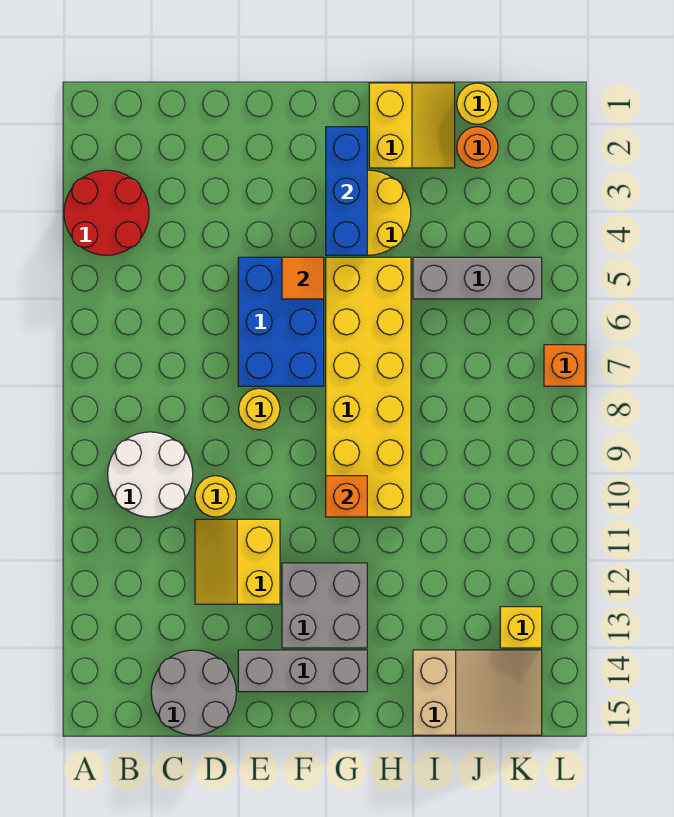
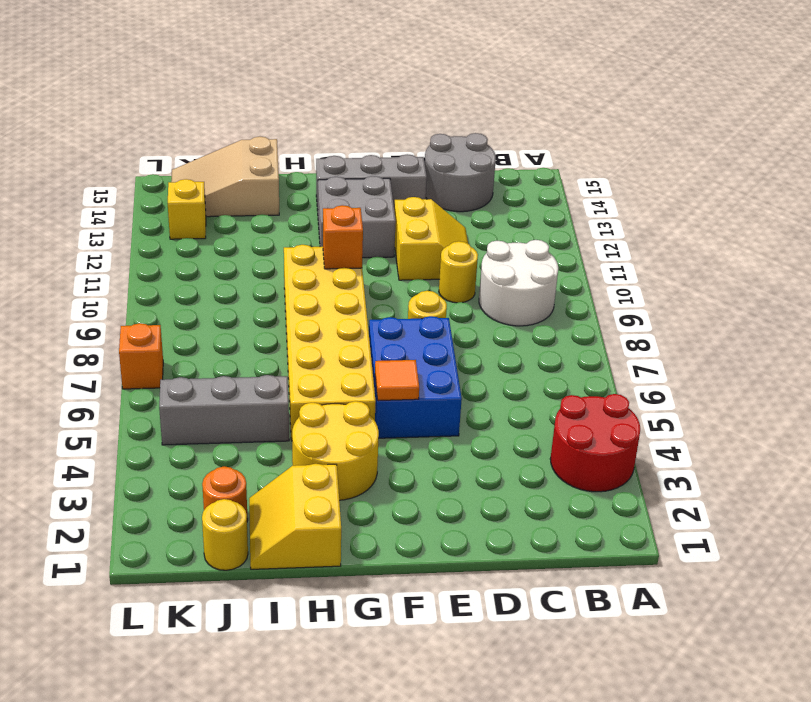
blue brick G2:G4 level 2 -> none

